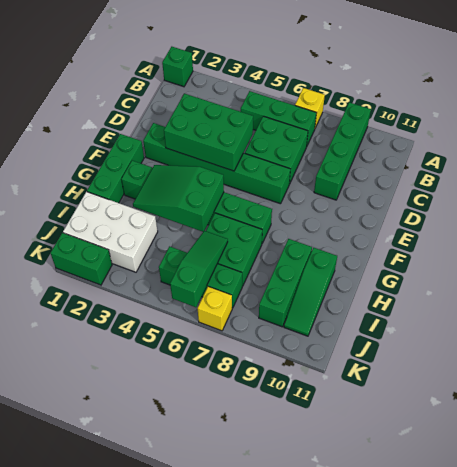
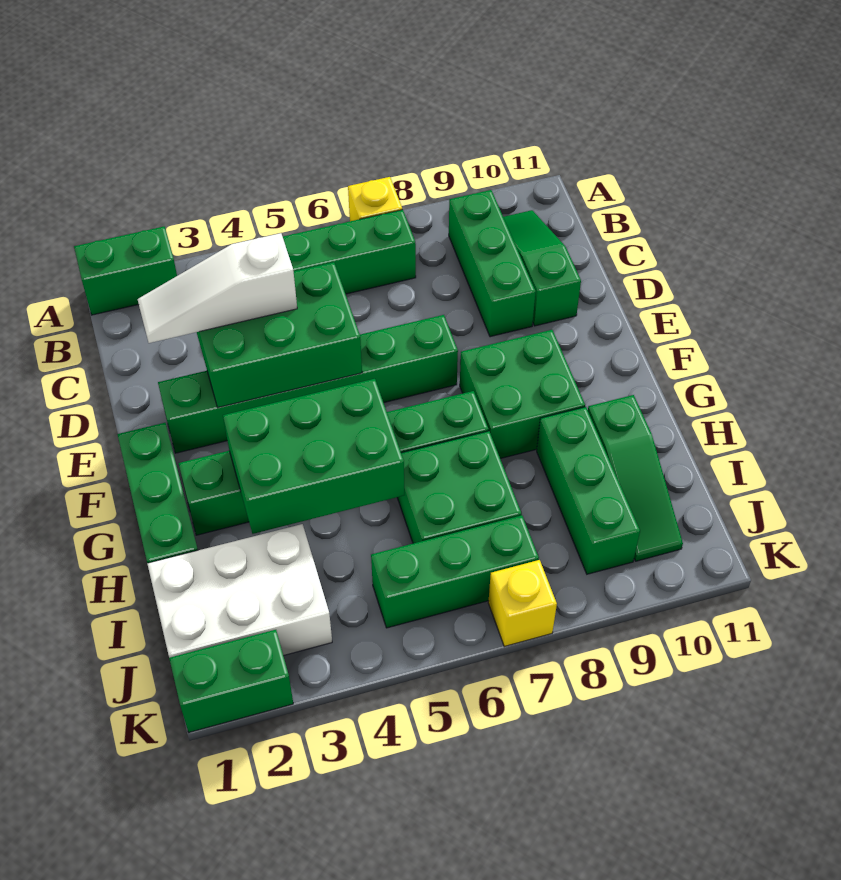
green brick A1 level 1 -> green brick A1:A2 level 1
green brick A9:D9 level 1 -> green brick B9:D9 level 1
green brick C6:D7 level 1 -> green brick F8:G9 level 1
none -> white slope D2:D4 level 3 top 4
green slope G3:H5 level 2 top 5 -> green brick G3:H5 level 2
green slope I6:K6 level 2 top K -> green slope B10:D10 level 1 top D

